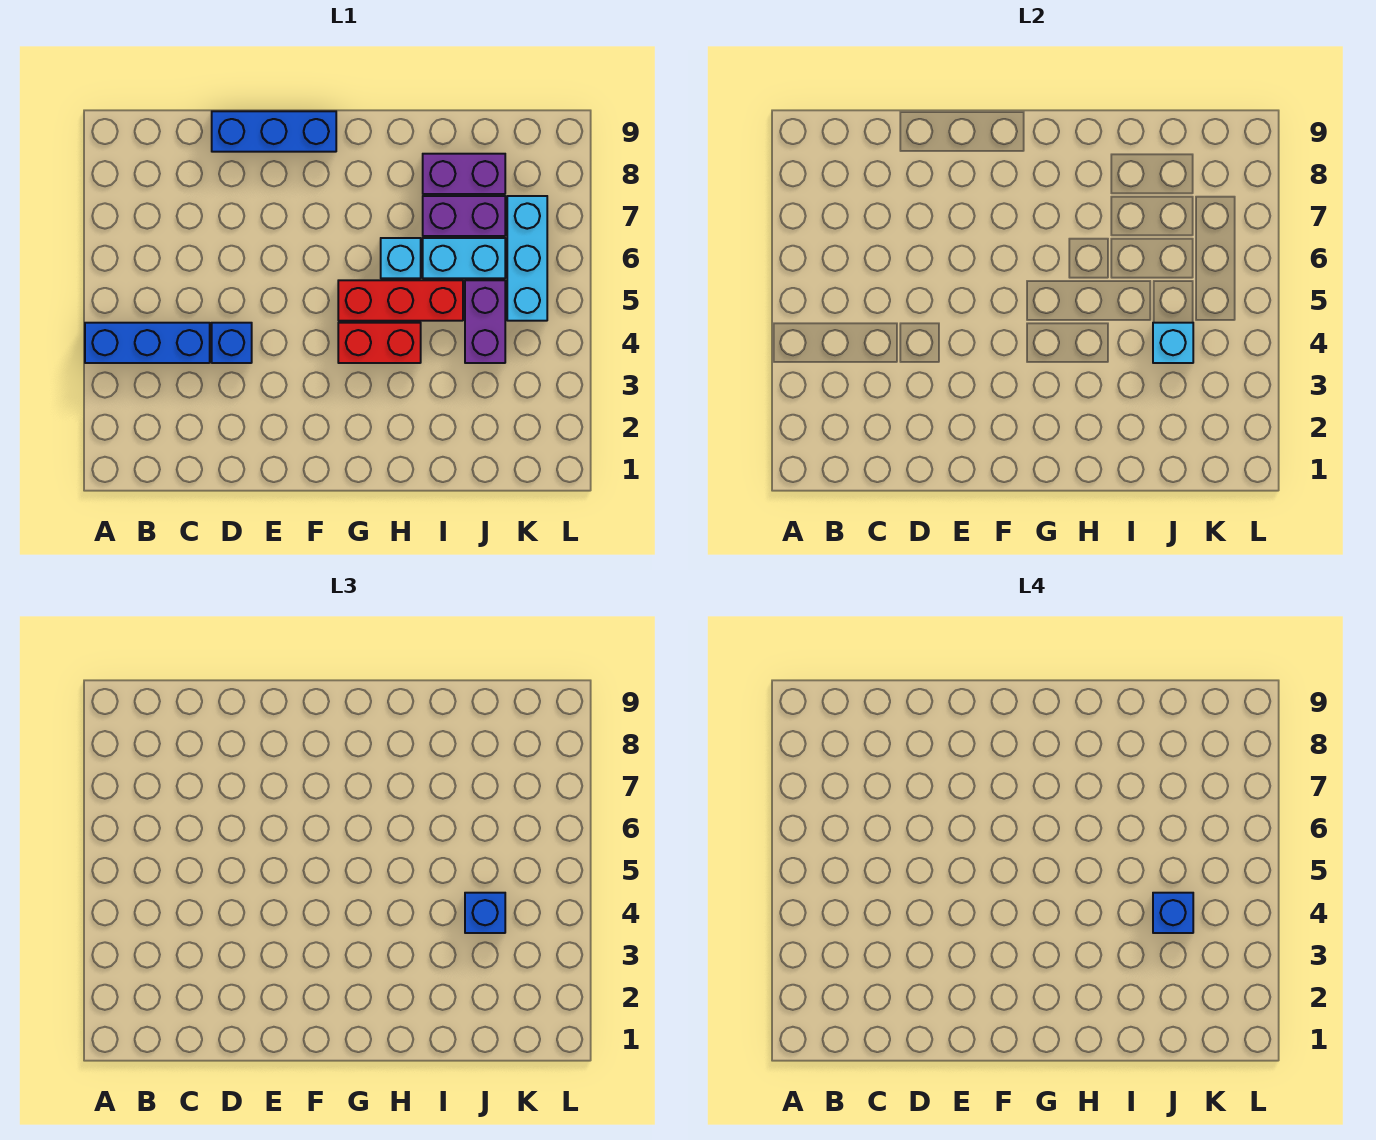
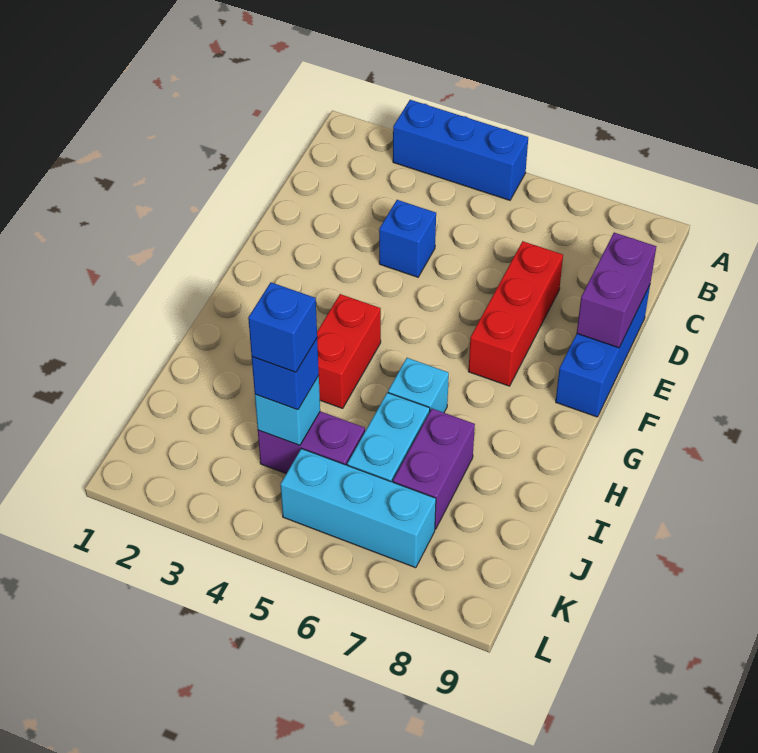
blue brick A4:C4 level 1 -> blue brick A3:A5 level 1
red brick G5:I5 level 1 -> red brick D7:F7 level 1
purple brick I8:J8 level 1 -> purple brick D9:E9 level 2

